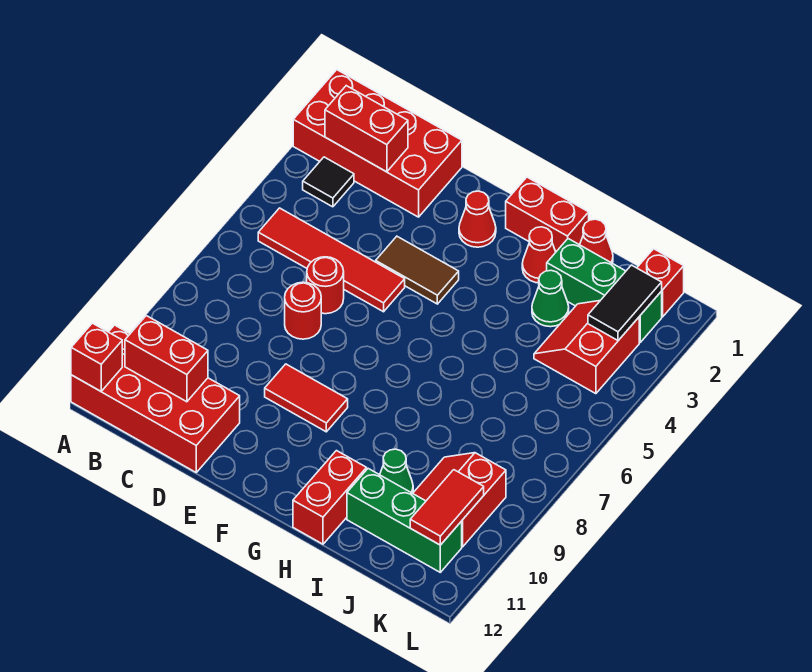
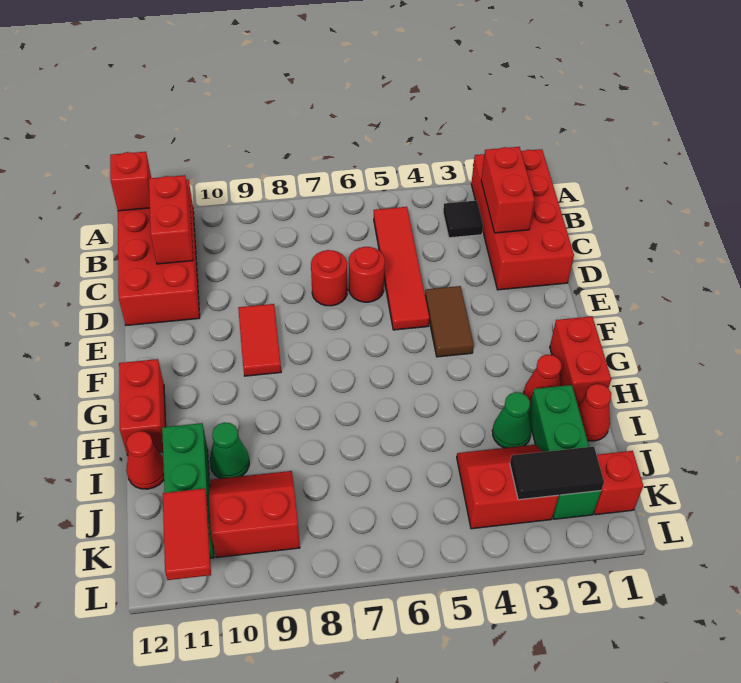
red cone F2 level 1 -> red cone I12 level 1
red brick H11:H12 level 1 -> red brick G12:H12 level 1
red tile K10:K11 level 2 -> red tile K11:L11 level 2

